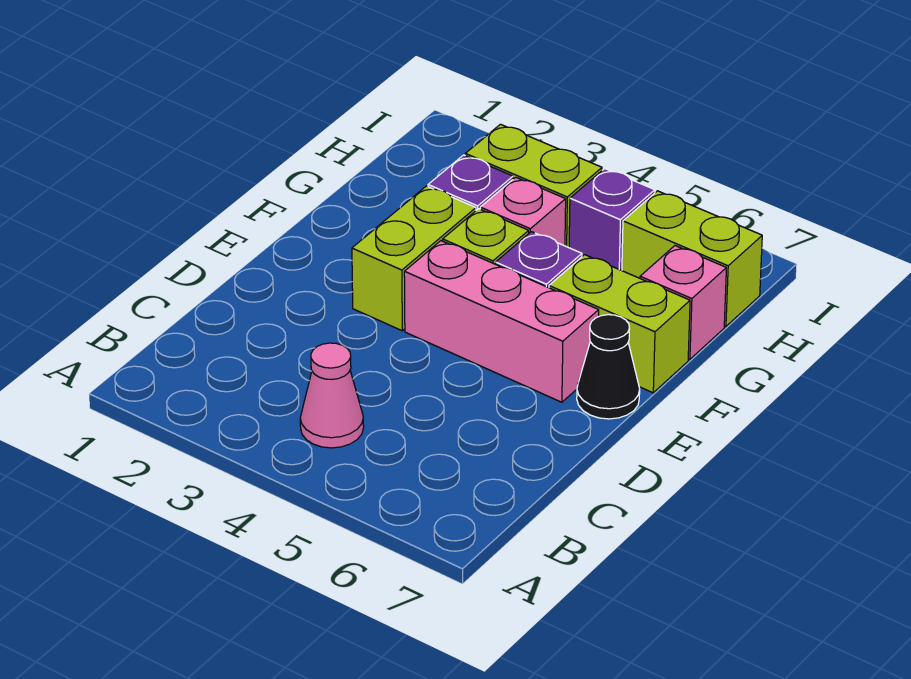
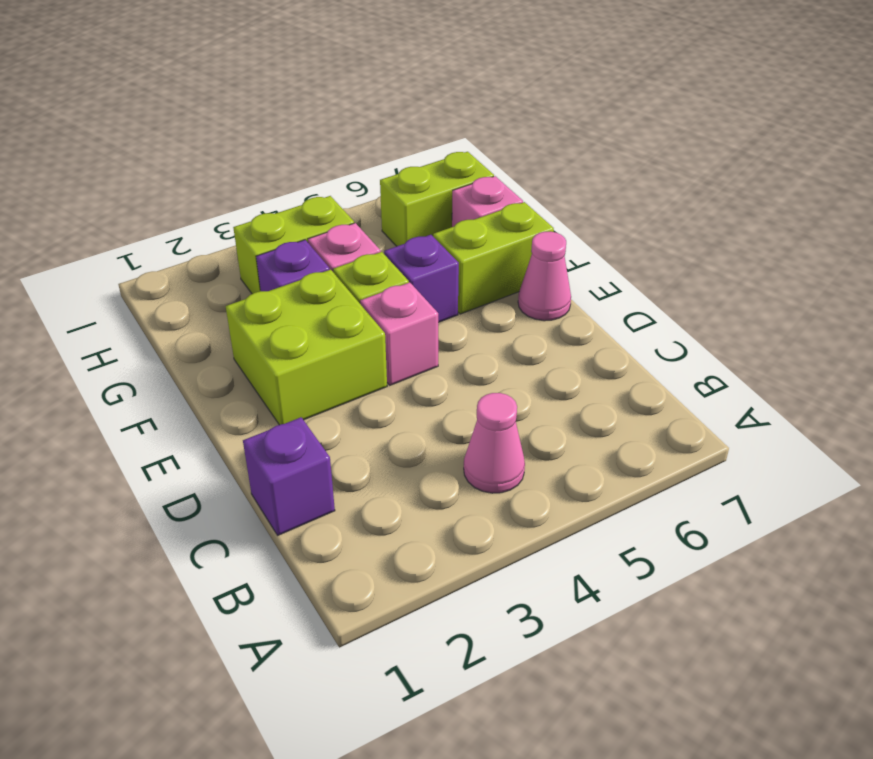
lime brick E3:F3 level 1 -> lime brick E2:F3 level 1
pink brick E4:E6 level 1 -> pink brick E4 level 1
black cone E7 level 1 -> pink cone E7 level 1
purple brick H5 level 1 -> purple brick C1 level 1

